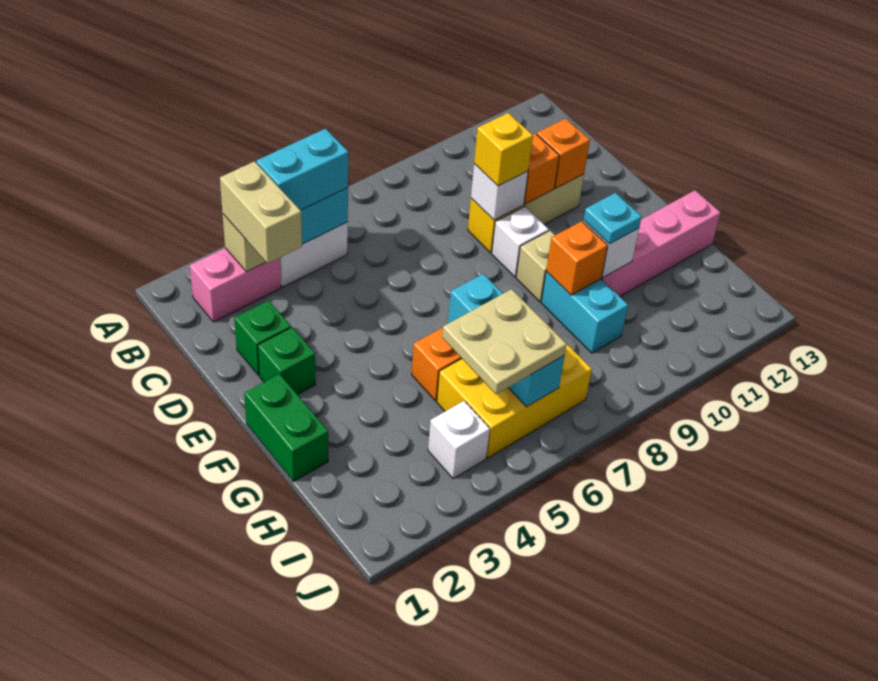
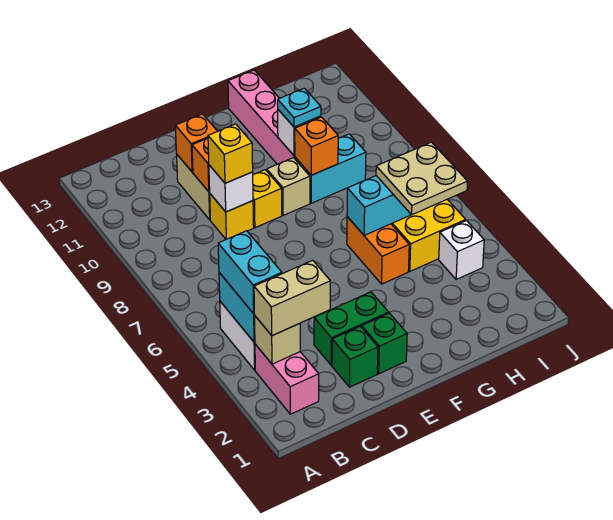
white brick E9 level 1 -> yellow brick E9 level 1
green brick F1:G1 level 1 -> green brick D3:E3 level 1

